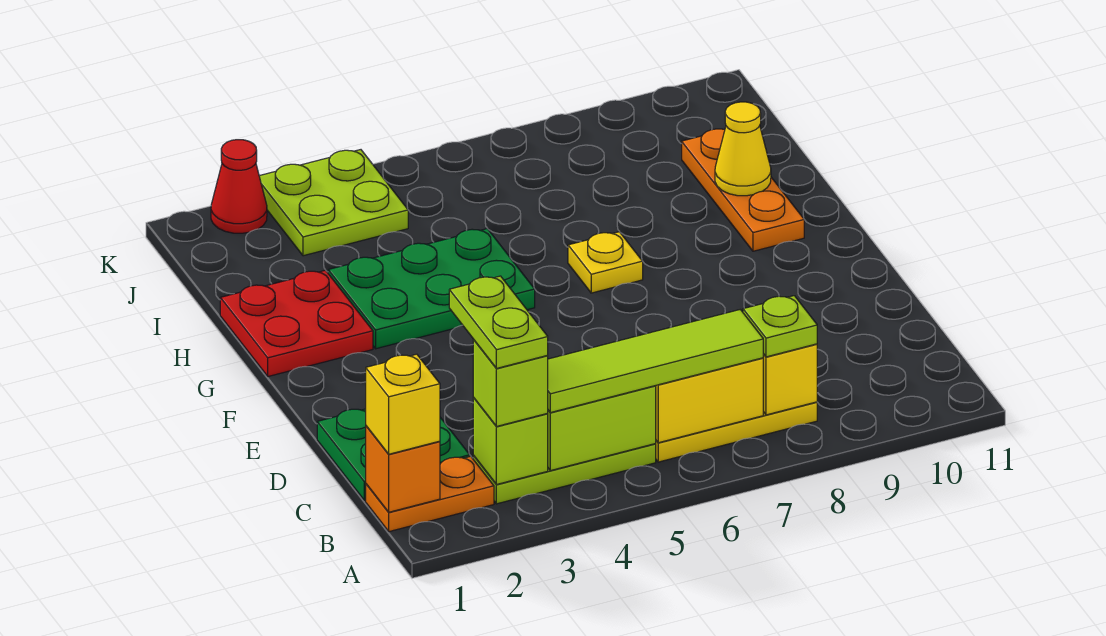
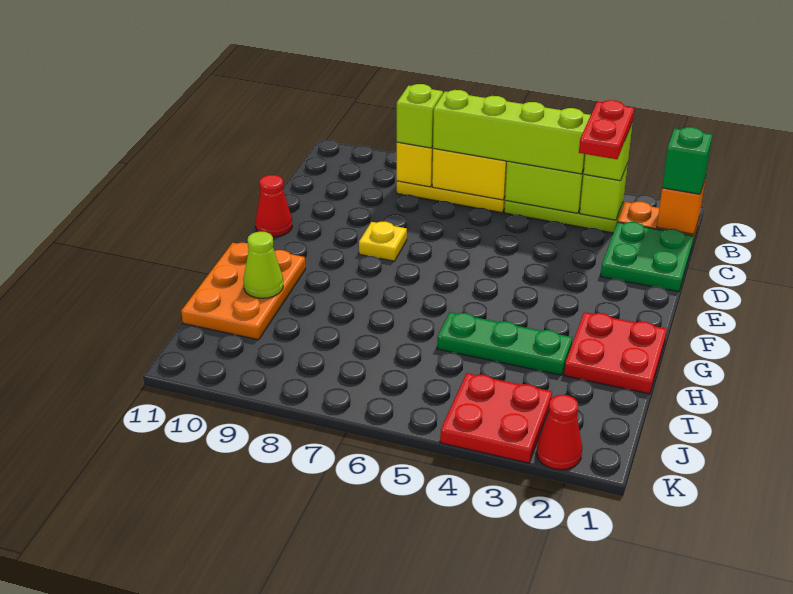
yellow brick B1 level 3 -> green brick B1 level 3
lime plate B3:C3 level 4 -> red plate B3:C3 level 4
lime tile B4:B7 level 3 -> lime brick B4:B7 level 3
lime plate B8 level 3 -> lime brick B8 level 3
none -> red cone E11 level 1
green plate G3:H5 level 1 -> green plate H3:H5 level 1
yellow plate G7 level 1 -> yellow plate E8 level 1
orange plate G10:I10 level 1 -> orange plate G10:I11 level 1
yellow cone H10 level 2 -> lime cone H10 level 2
lime plate J3:K4 level 1 -> red plate J3:K4 level 1

